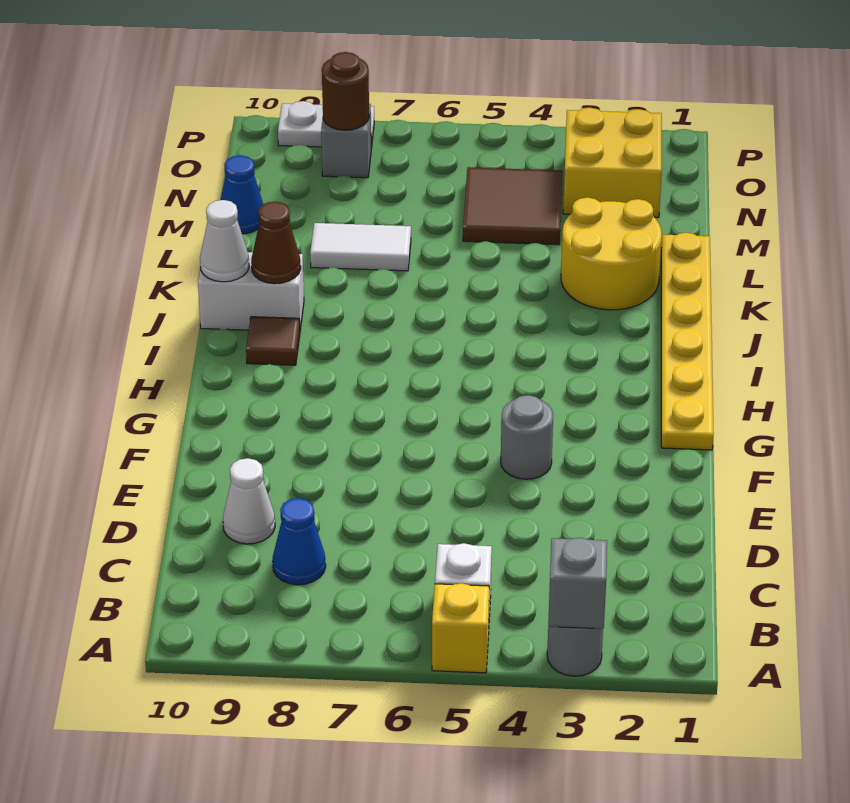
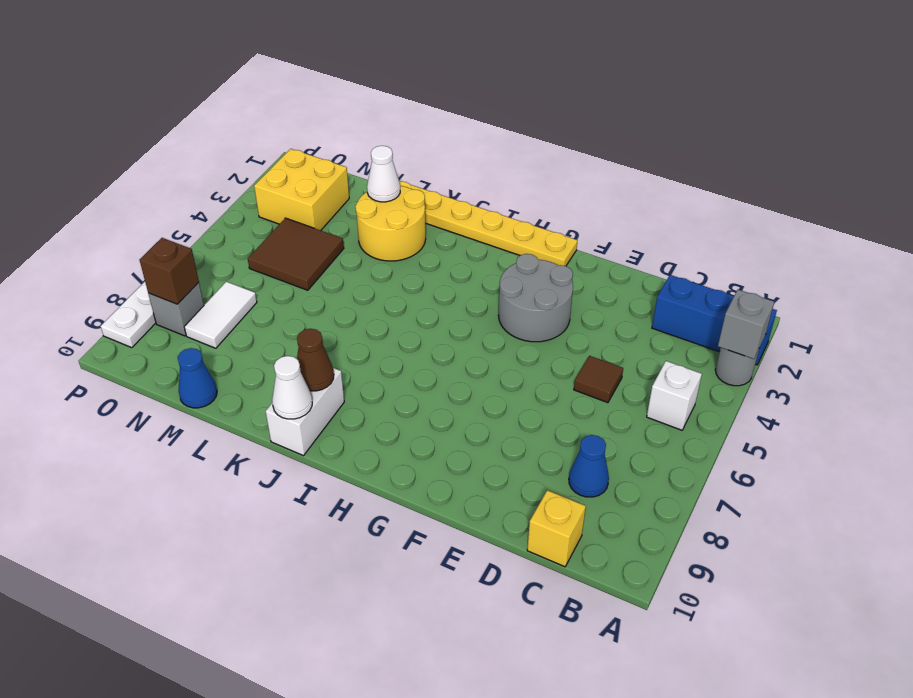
none -> blue brick A2:C2 level 1
yellow brick A5 level 1 -> yellow brick C10 level 1
white cone D9 level 1 -> white cone L2 level 2
grey round brick F4 level 1 -> grey round brick F3:G4 level 1
brown tile I9 level 1 -> brown tile D5 level 1
white tile L7:L8 level 1 -> white tile N7:N8 level 1
brown round brick O8 level 2 -> brown brick O8 level 2

